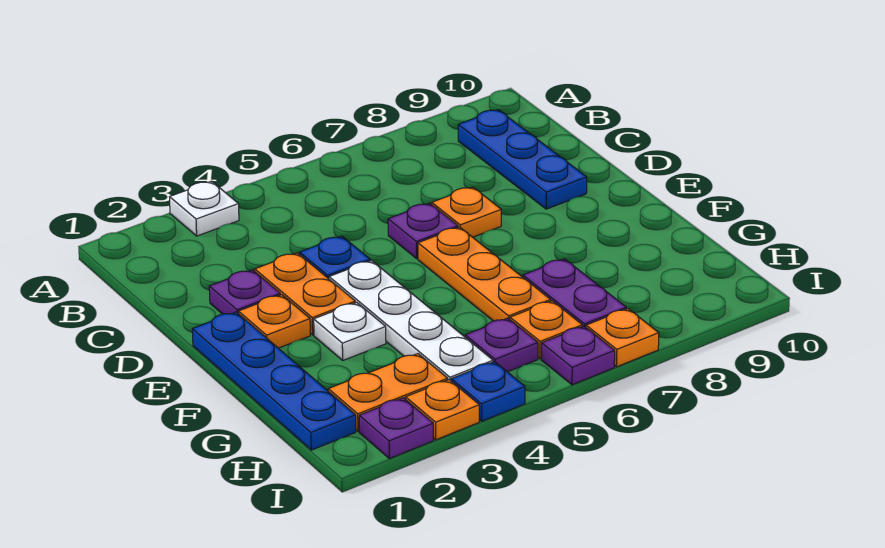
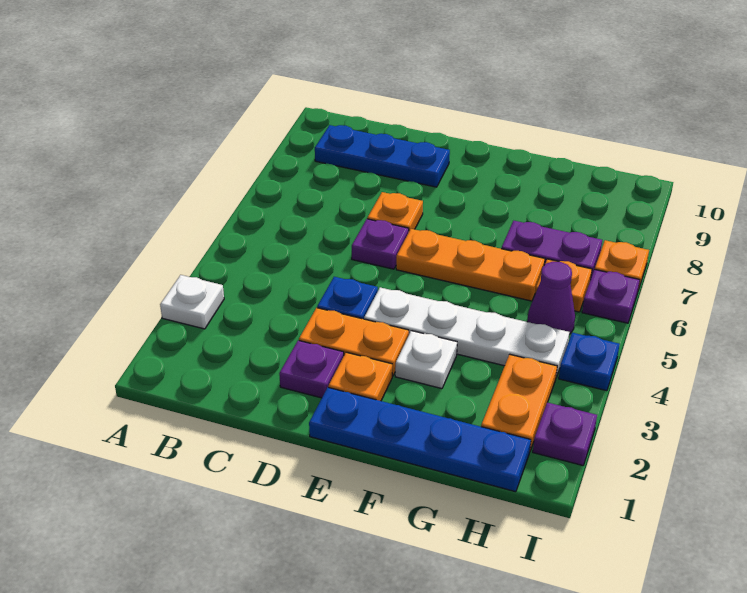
purple plate H5 level 1 -> purple cone H5 level 1
orange plate I3 level 1 -> none

